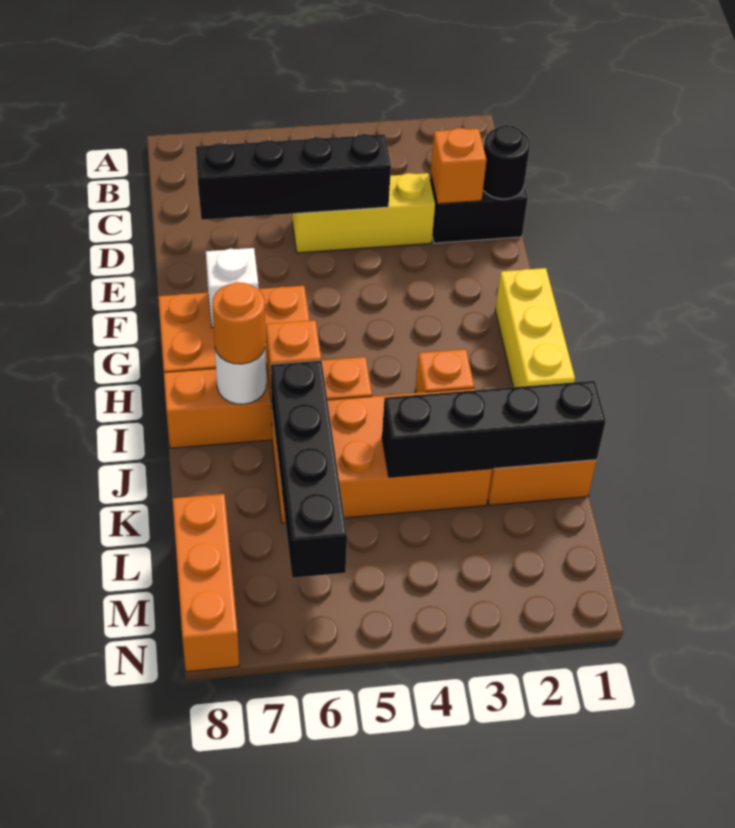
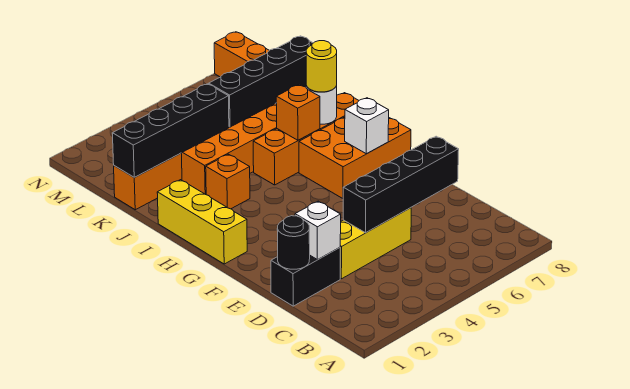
orange brick D2 level 2 -> white brick D2 level 2
orange round brick I7 level 3 -> yellow round brick I7 level 3
black brick J6:M6 level 2 -> black brick K5:K8 level 2

